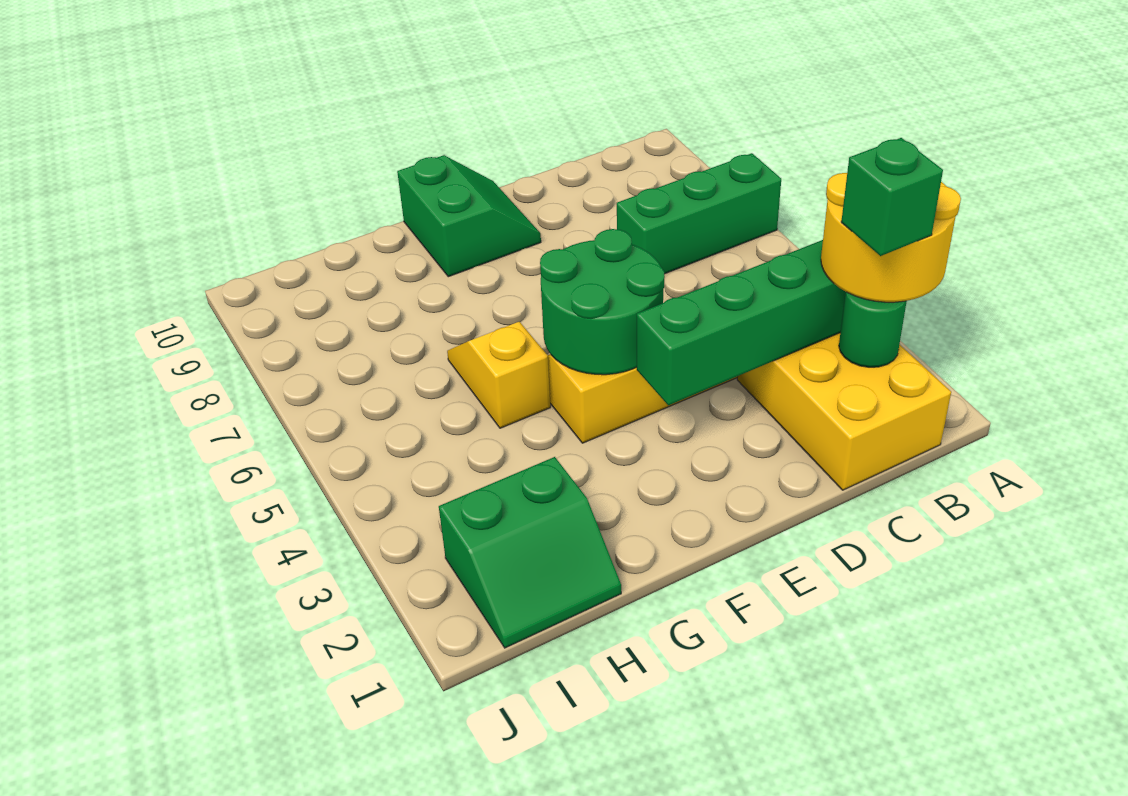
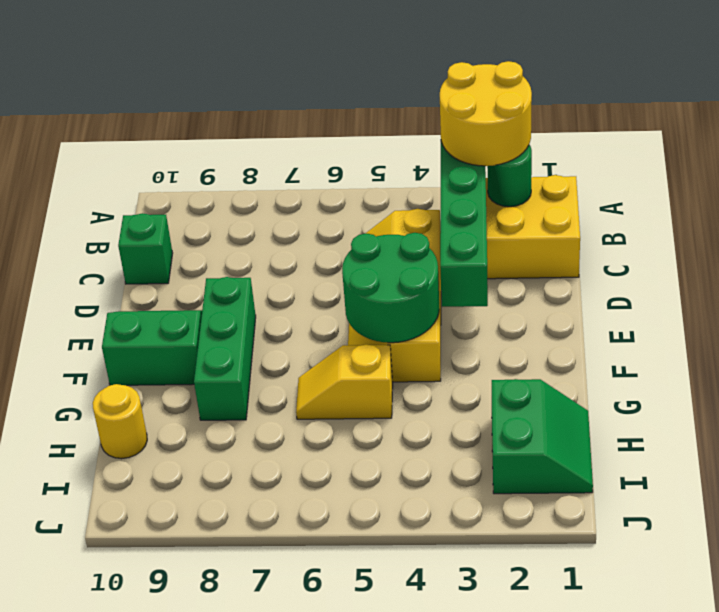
green brick A7:C7 level 1 -> green brick E8:G8 level 1
green brick B2 level 4 -> green brick C10 level 1
none -> yellow round brick H10 level 1

